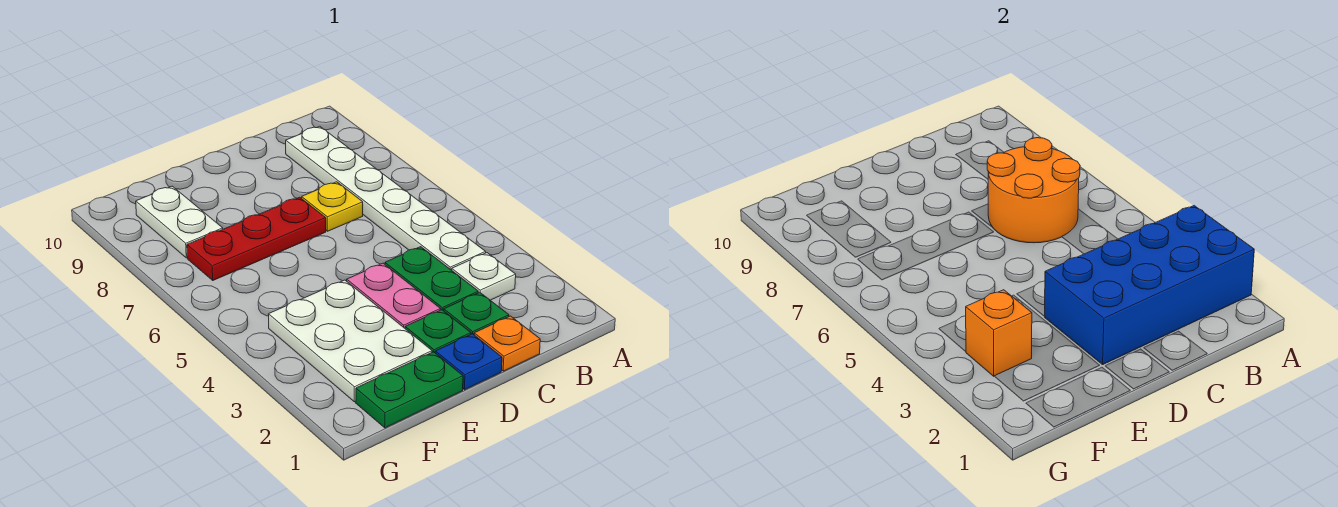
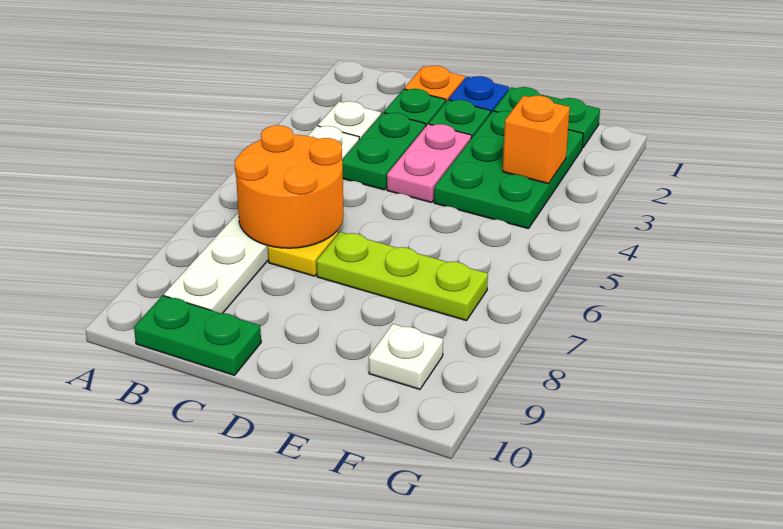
blue brick A2:D3 level 2 -> none
none -> green plate B10:C10 level 1
red plate D7:F7 level 1 -> lime plate D7:F7 level 1
white plate E2:F4 level 1 -> green plate E2:F4 level 1
white plate F8:F9 level 1 -> white plate F9 level 1

